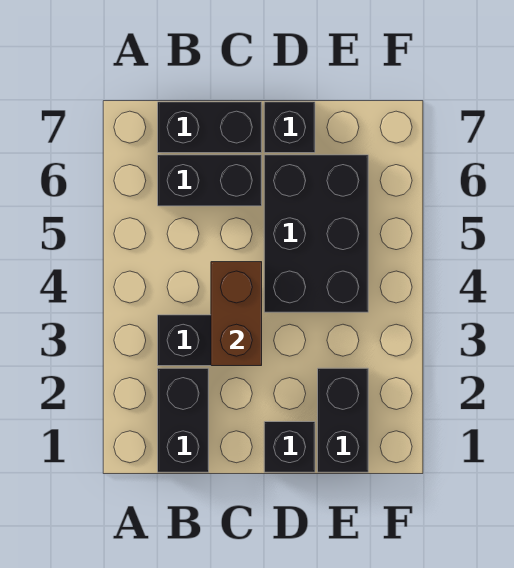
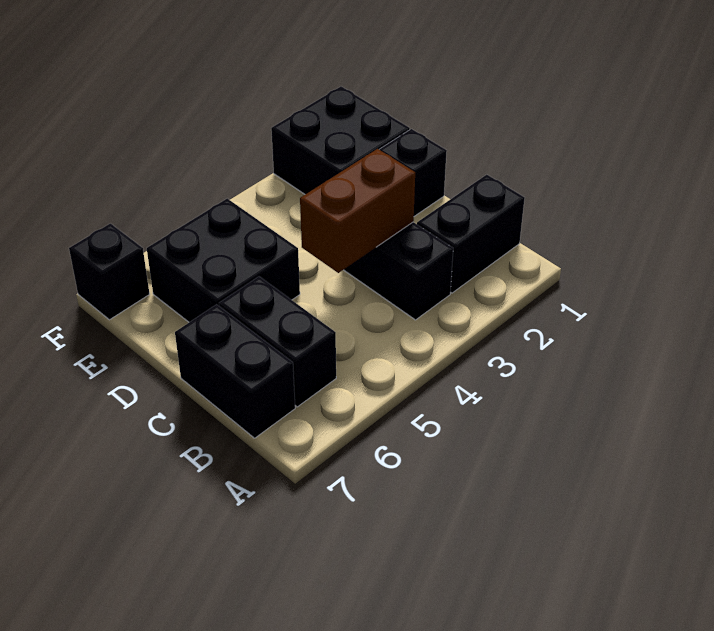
black brick D4:E6 level 1 -> black brick D5:E6 level 1
black brick D7 level 1 -> black brick F7 level 1
black brick E1:E2 level 1 -> black brick E1:F2 level 1

